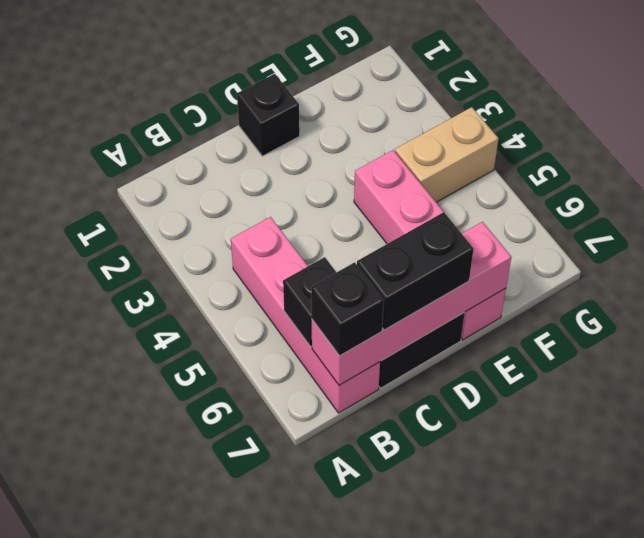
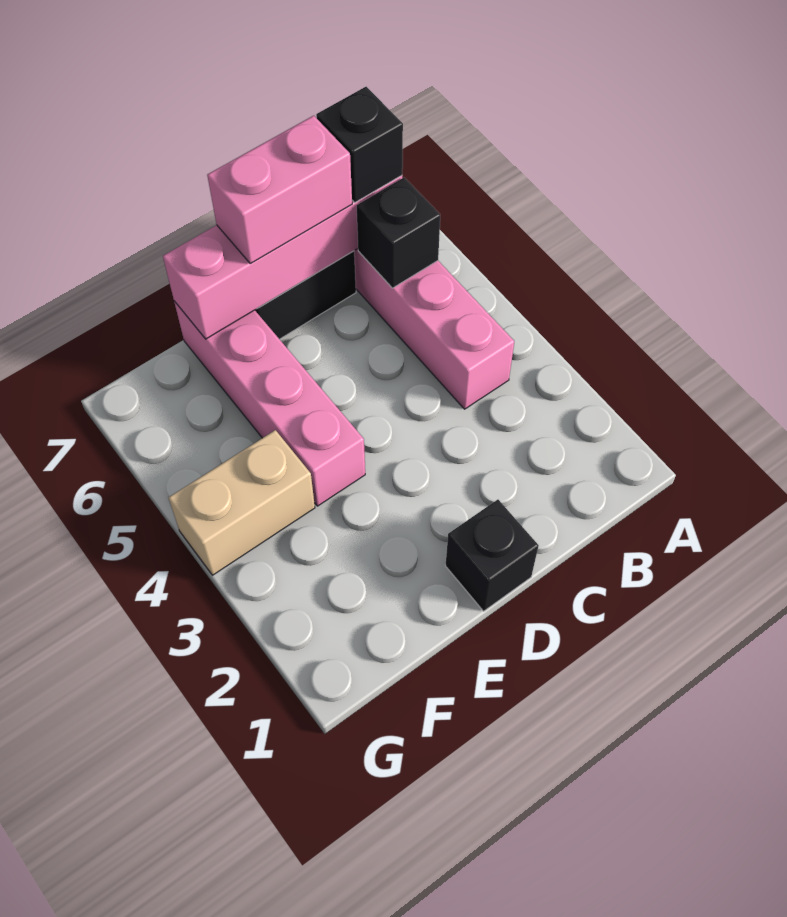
black brick C7:D7 level 3 -> pink brick C7:D7 level 3

